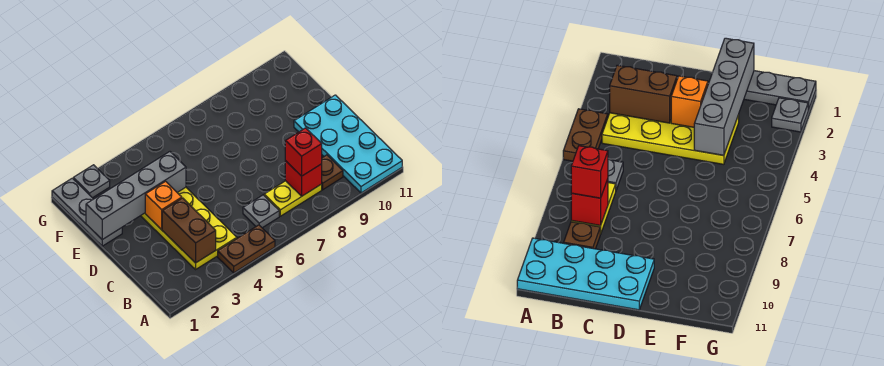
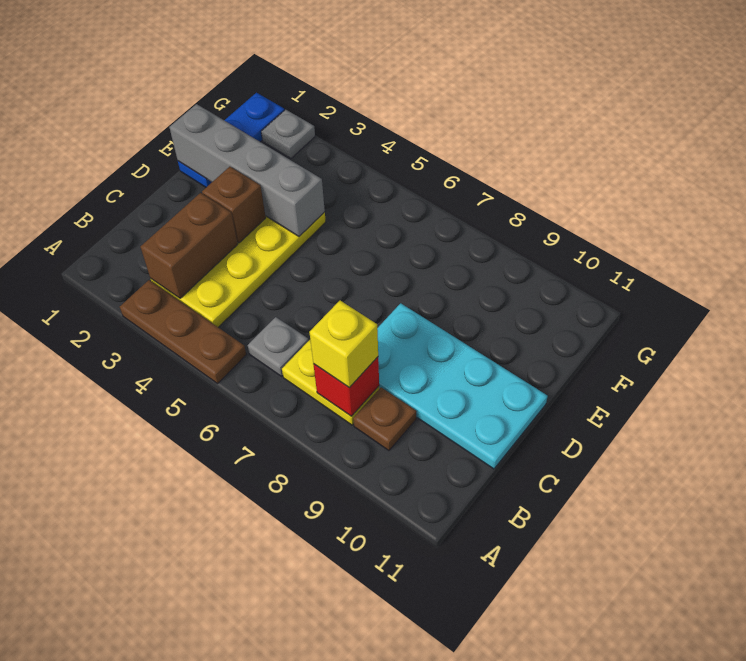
brown plate A4:A5 level 1 -> brown plate A3:A5 level 1
cyan plate A10:D11 level 1 -> cyan plate C8:D11 level 1
red brick B8 level 3 -> yellow brick B8 level 3
orange brick D3 level 2 -> brown brick D3 level 2
grey plate E1:G1 level 1 -> blue plate E1:G1 level 1

